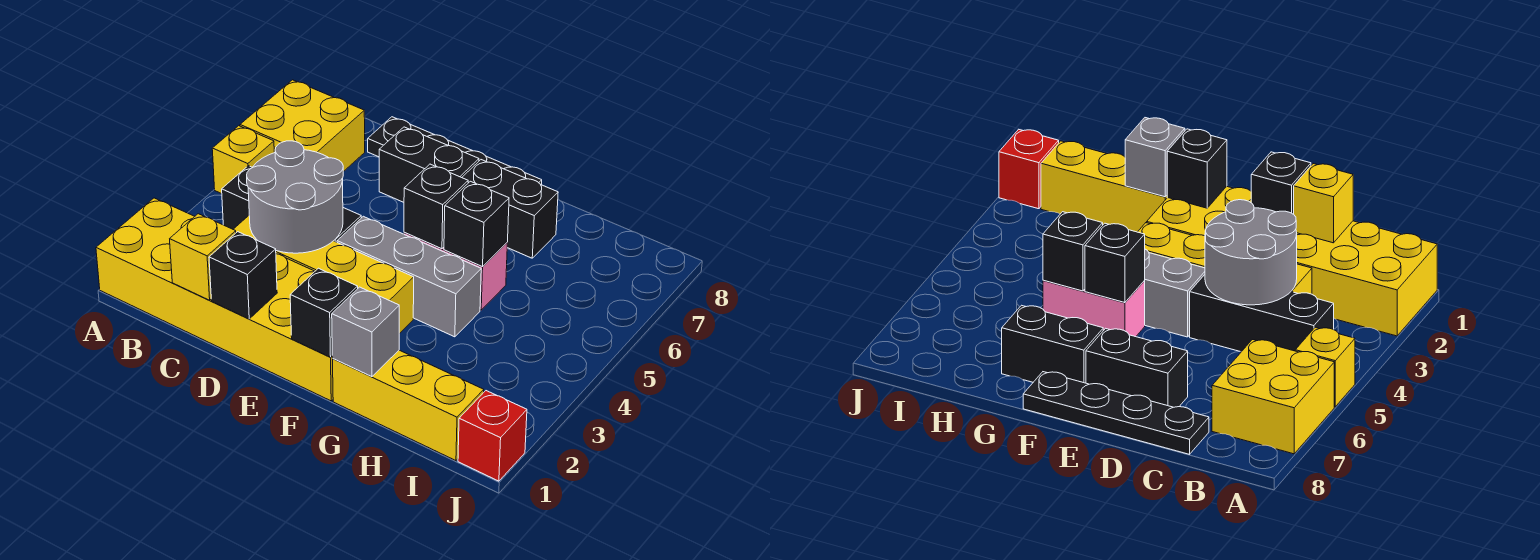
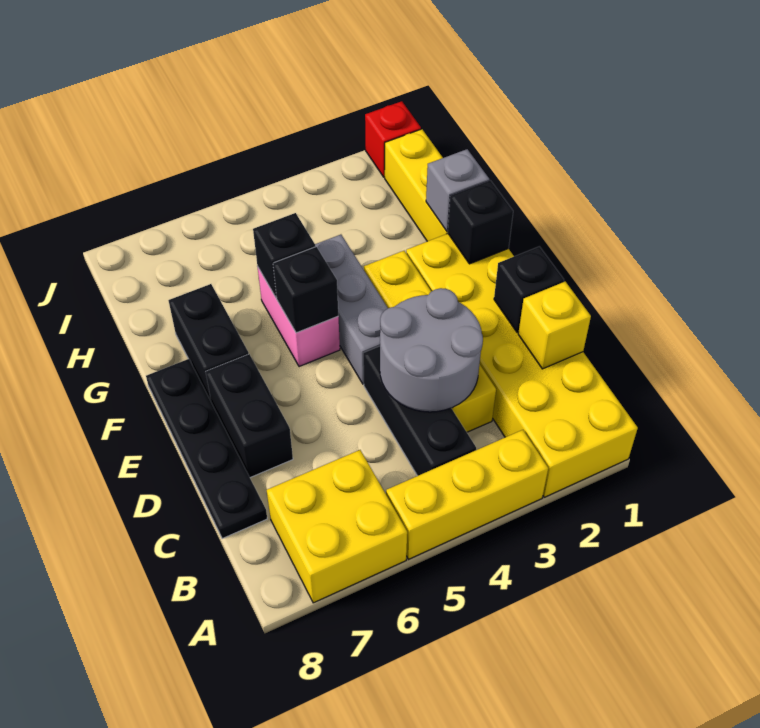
yellow brick A5 level 1 -> yellow brick A3:A5 level 1

